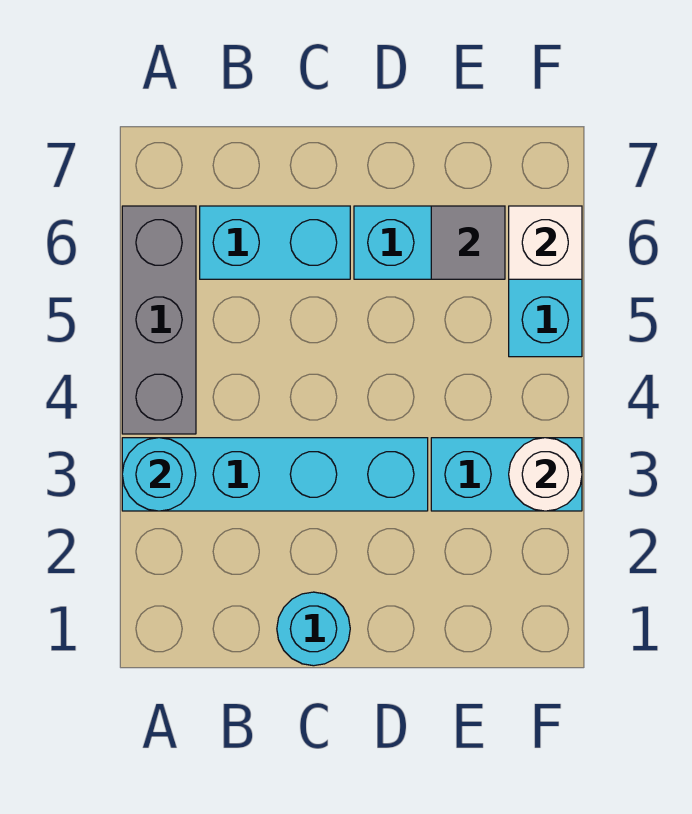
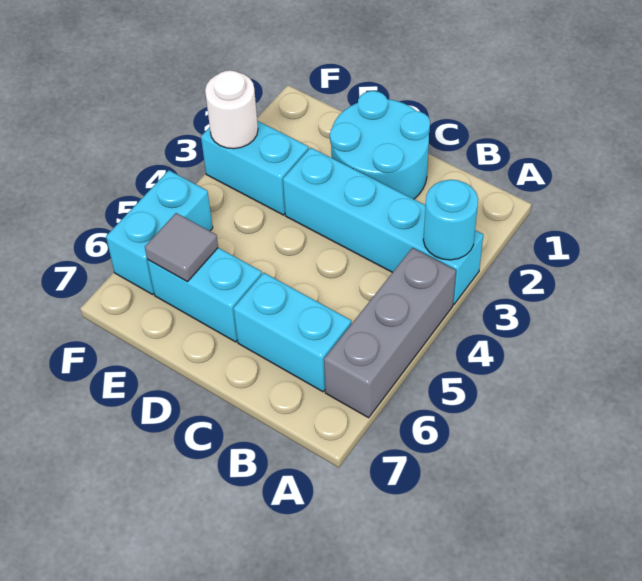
cyan round brick C1 level 1 -> cyan round brick C1:D2 level 1
white brick F6 level 2 -> none

